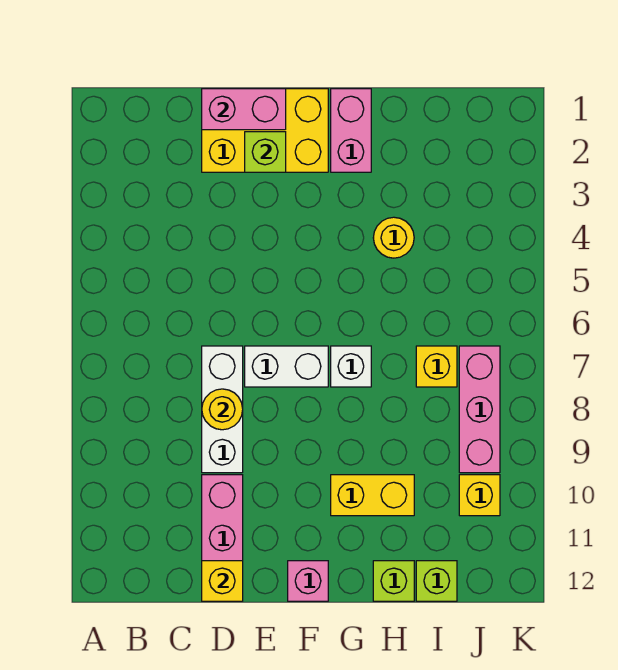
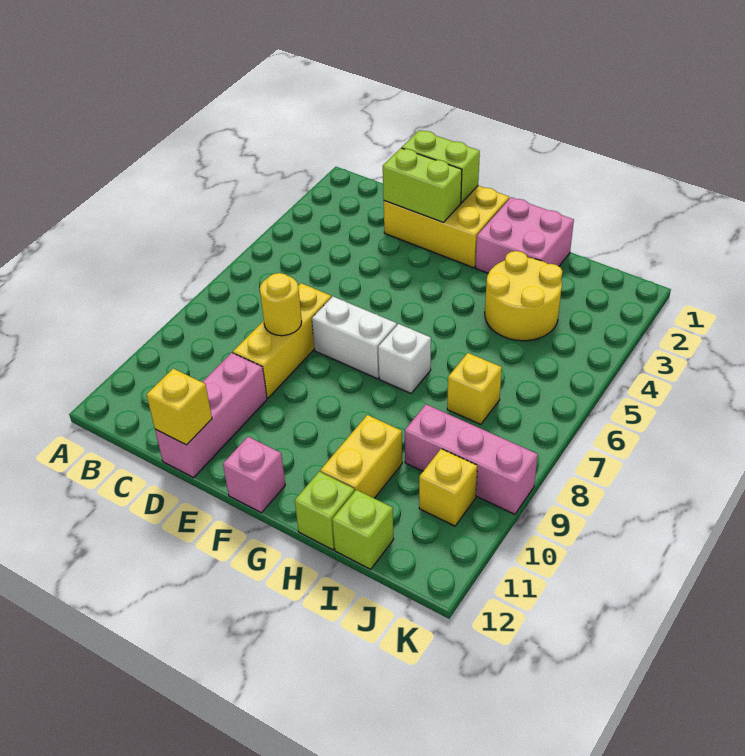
pink brick D1:E1 level 2 -> lime brick D1:E1 level 2
white brick D7:D9 level 1 -> yellow brick D7:D9 level 1
lime brick E2 level 2 -> lime brick D2:E2 level 2
pink brick G1:G2 level 1 -> pink brick G1:H2 level 1
yellow brick G10:H10 level 1 -> yellow brick H10:H11 level 1
yellow round brick H4 level 1 -> yellow round brick H3:I4 level 1
pink brick J7:J9 level 1 -> pink brick I9:K9 level 1

